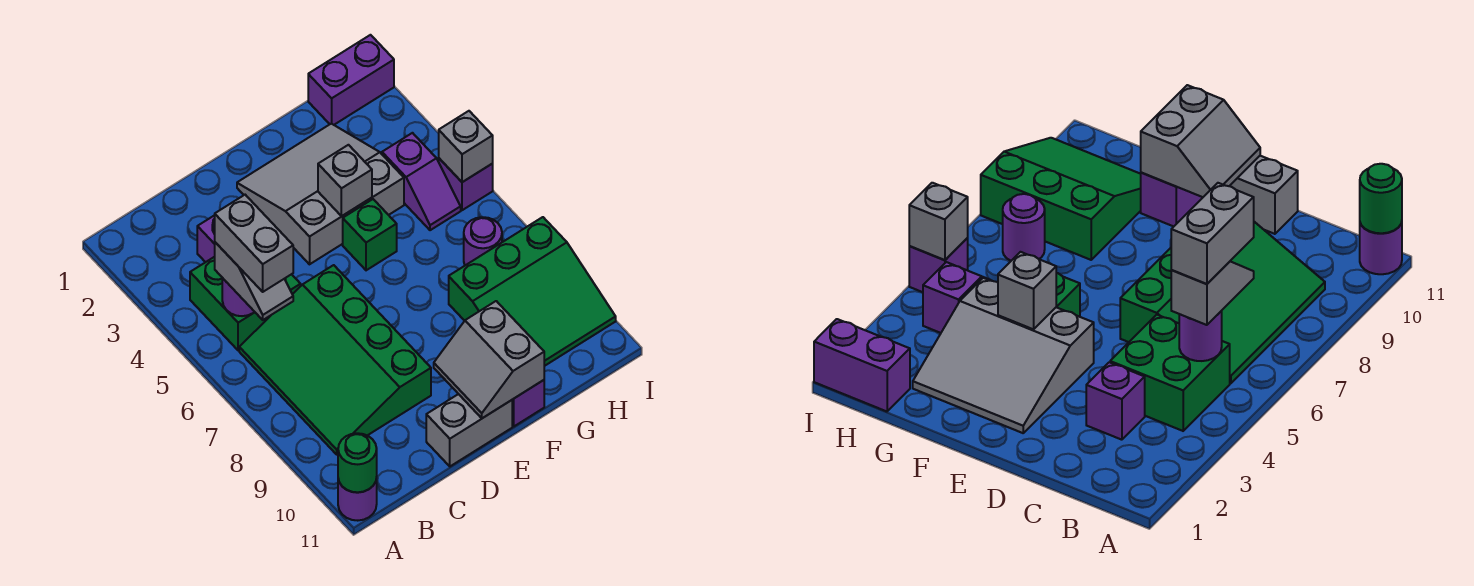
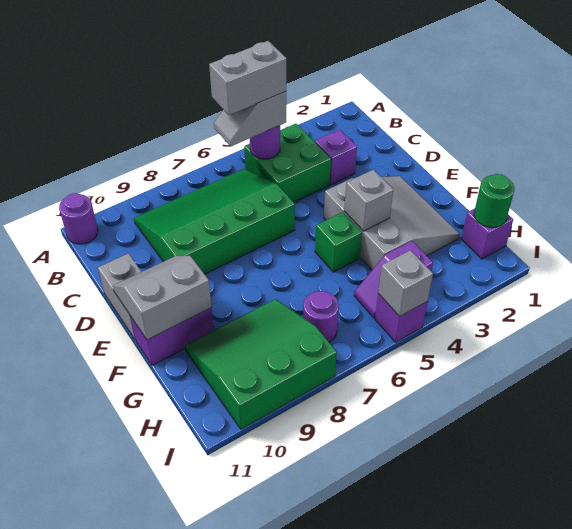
green round brick A11 level 2 -> green round brick H1 level 2
green slope G8:I10 level 1 top 8 -> green slope G8:I10 level 1 top I
purple brick H1:I1 level 1 -> purple brick H1 level 1

